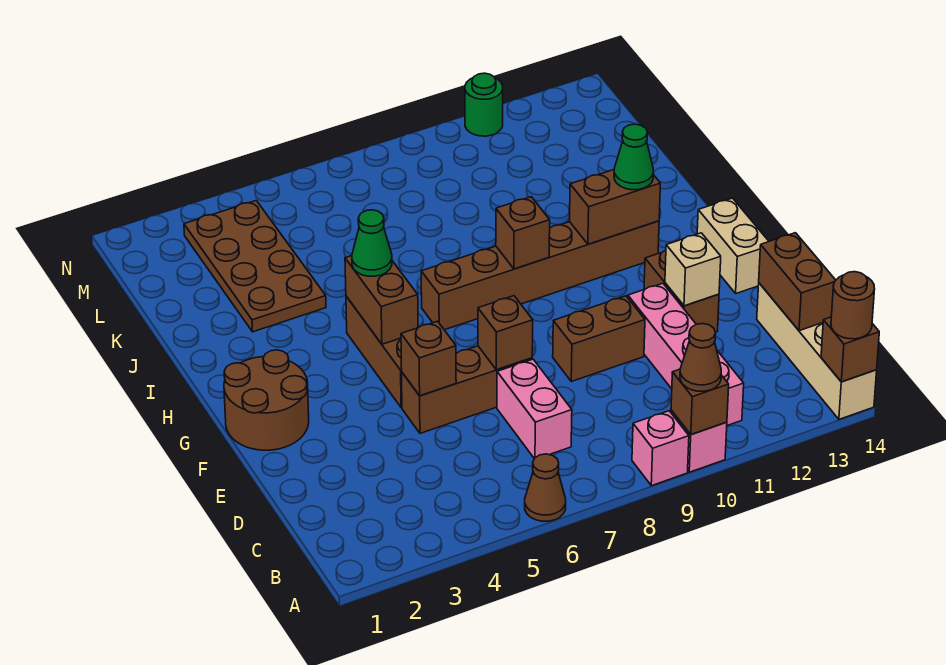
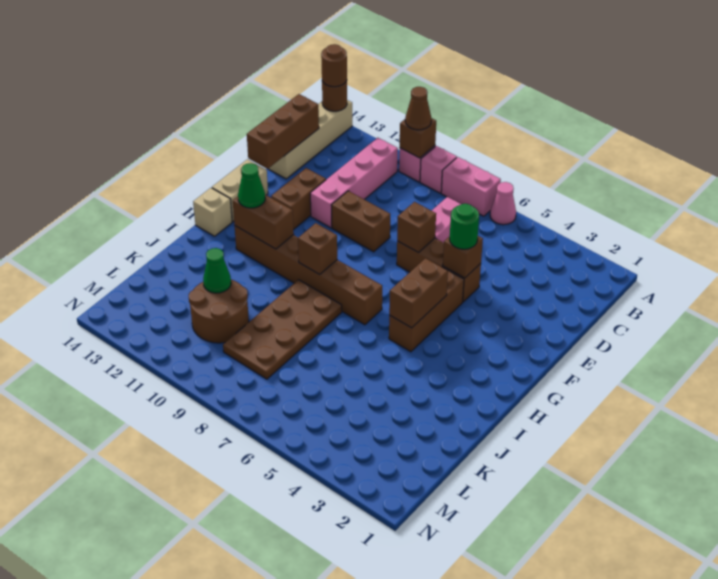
brown cone A6 level 1 -> pink cone A6 level 1
none -> pink brick A7:A8 level 1
brown brick A14 level 2 -> brown round brick A14 level 2
brown brick C14:D14 level 2 -> brown brick C14:E14 level 2
tan brick E12 level 2 -> tan brick H14 level 1
brown round brick F1:G2 level 1 -> brown round brick K10:L11 level 1
green cone H5 level 3 -> green cone K11 level 2
brown plate J3:M4 level 1 -> brown plate I8:L9 level 1
green round brick N11 level 1 -> green round brick E5 level 3

